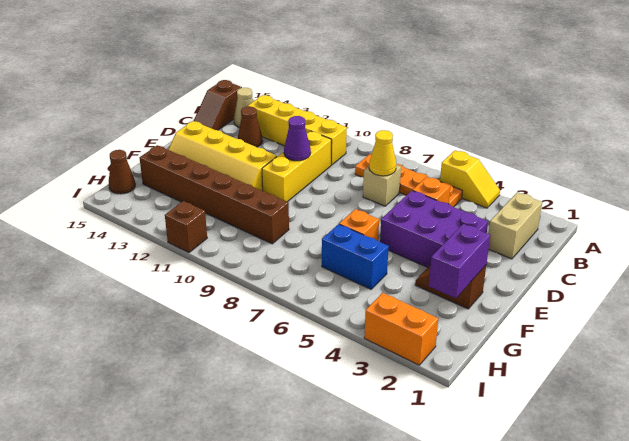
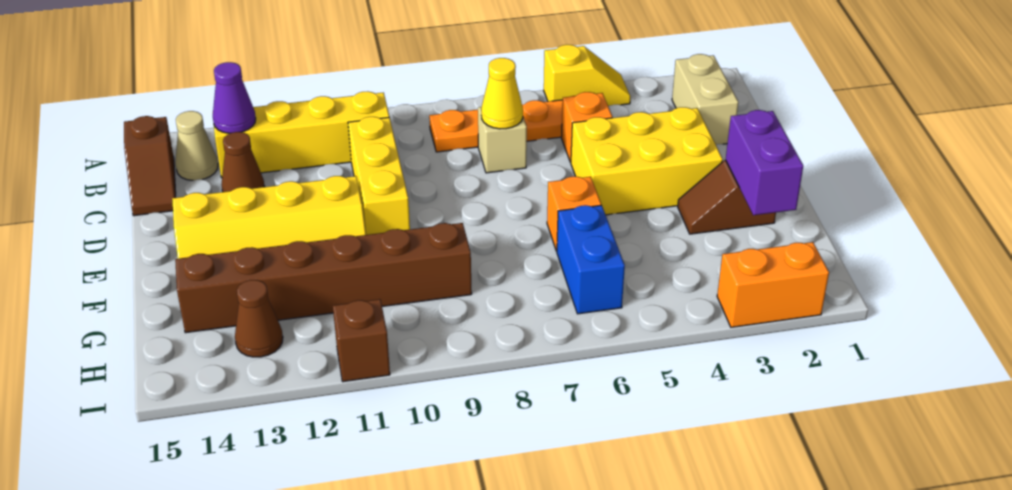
purple brick D3:E5 level 1 -> yellow brick D3:E5 level 1
purple cone D10 level 2 -> purple cone B13 level 2
blue brick G5:G6 level 1 -> blue brick G6:H6 level 1
brown cone H15 level 1 -> brown cone H13 level 1

